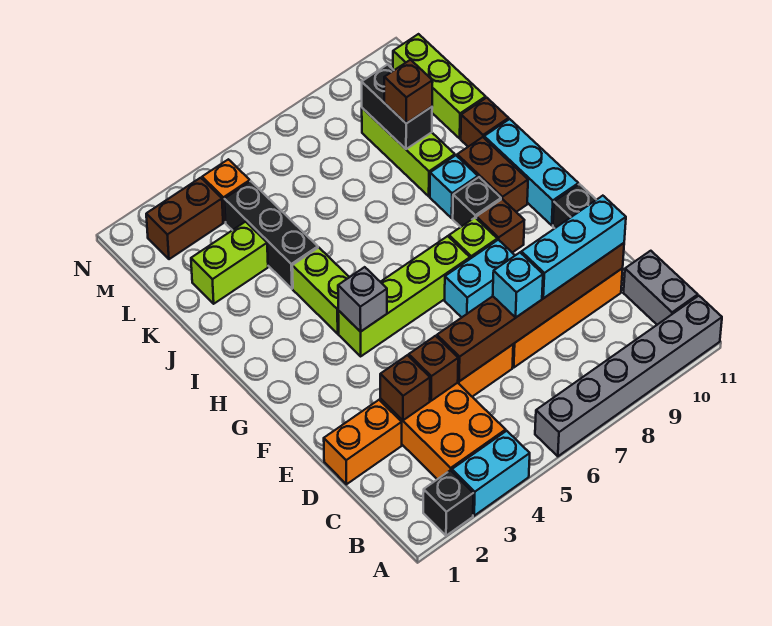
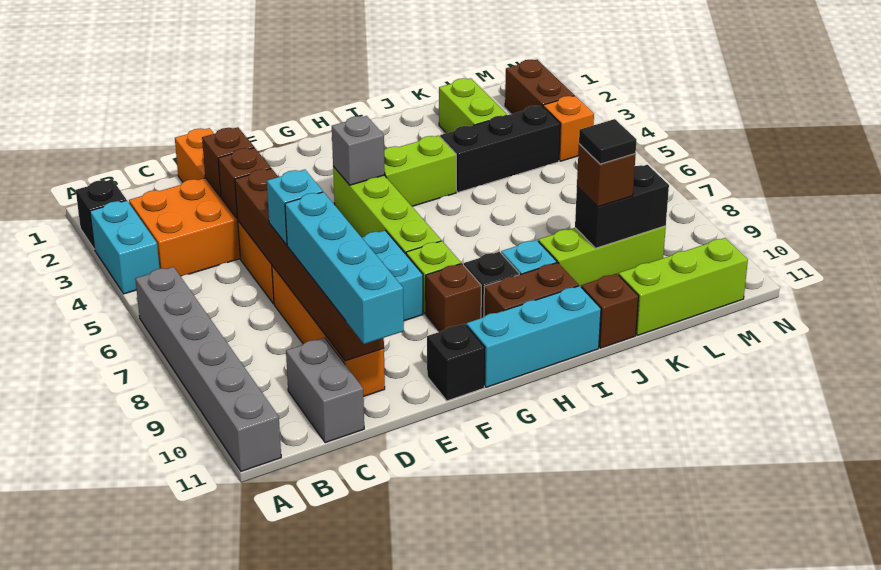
grey brick B11:C11 level 1 -> grey brick C10:C11 level 1
cyan brick D8:D10 level 3 -> cyan brick D8:D11 level 3
none -> black tile K9 level 4

